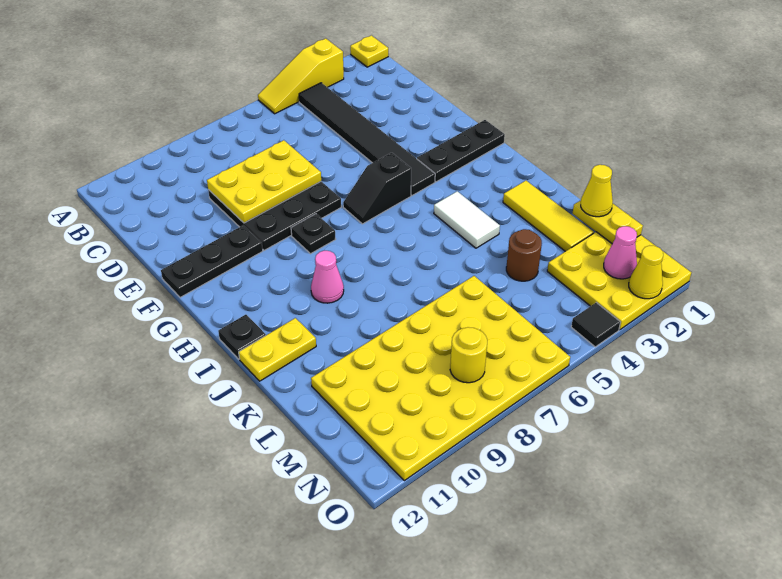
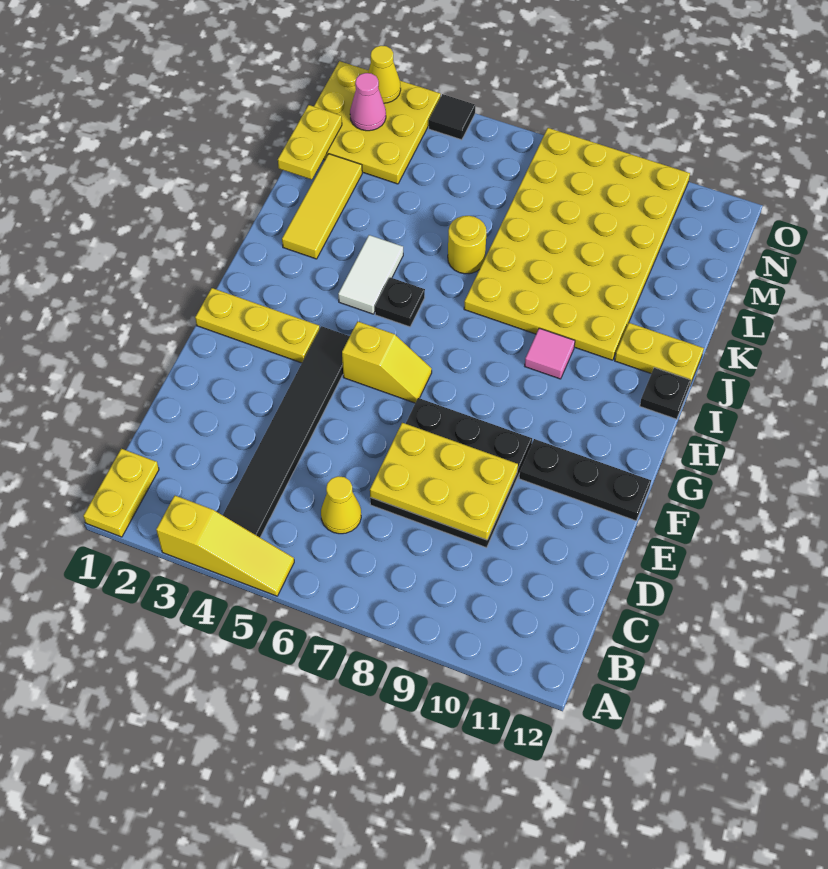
yellow plate A1 level 1 -> yellow plate A1:B1 level 1
black plate G1:G3 level 1 -> yellow plate G1:G3 level 1
black slope G5:G6 level 1 top 5 -> yellow slope G5:G6 level 1 top 5
black plate G8 level 1 -> black plate I5 level 1
pink cone I9 level 1 -> pink tile I9 level 1
yellow cone L1 level 3 -> yellow cone C6 level 1
brown round brick L4 level 1 -> none
yellow plate L6:O11 level 1 -> yellow plate J7:O10 level 1
yellow round brick N8 level 2 -> yellow round brick K6 level 1

